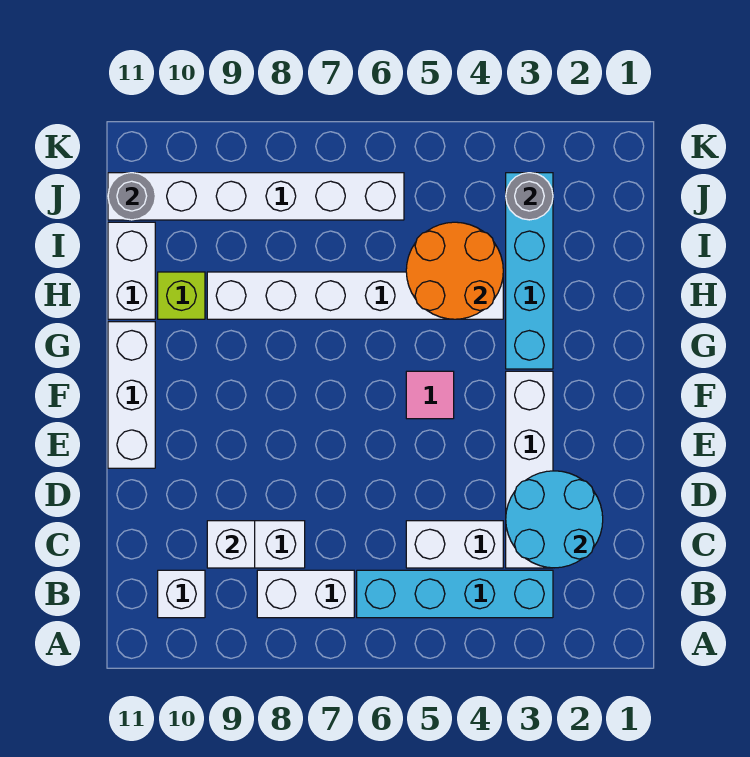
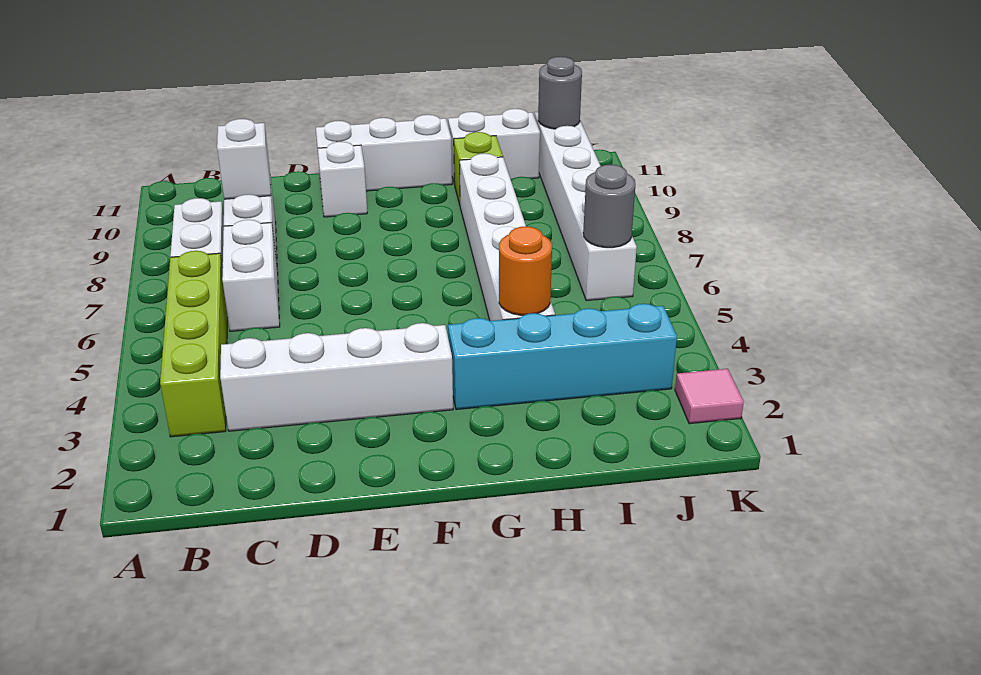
cyan brick B3:B6 level 1 -> lime brick B3:B6 level 1
white brick B10 level 1 -> white brick E10 level 1
cyan round brick C2:D3 level 2 -> none
white brick C4:C5 level 1 -> white brick C6:C7 level 1
pink tile F5 level 1 -> pink tile K2 level 1
orange round brick H4:I5 level 2 -> orange round brick H4 level 2
grey round brick J3 level 2 -> grey round brick J6 level 2

